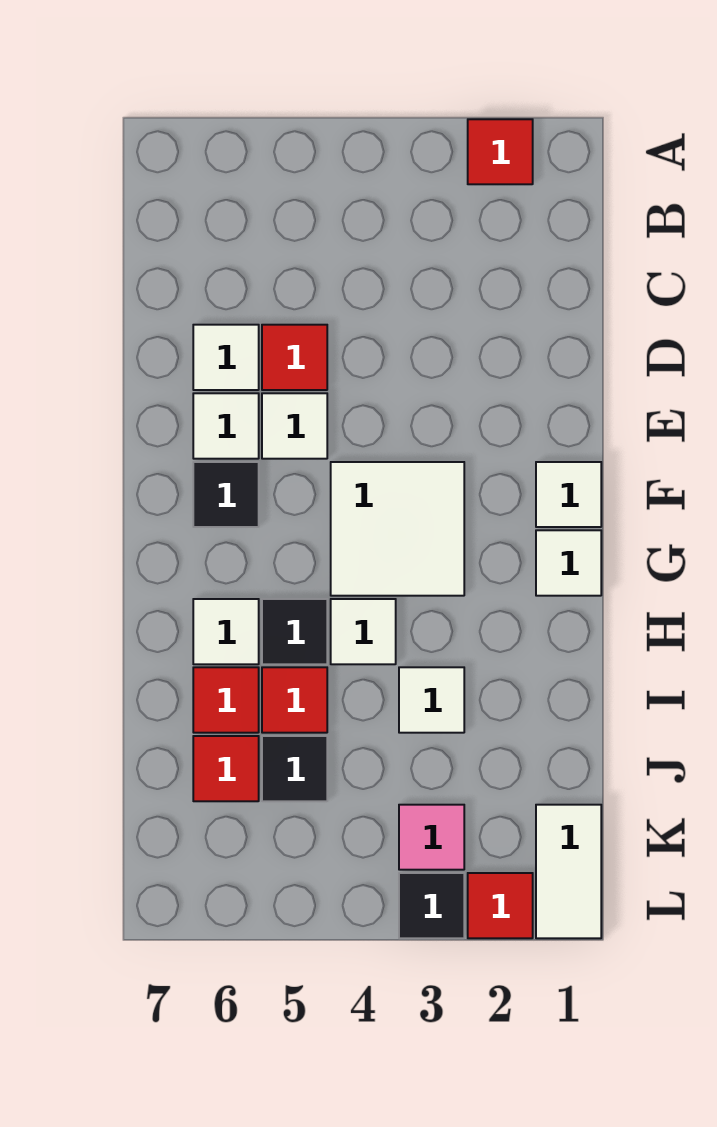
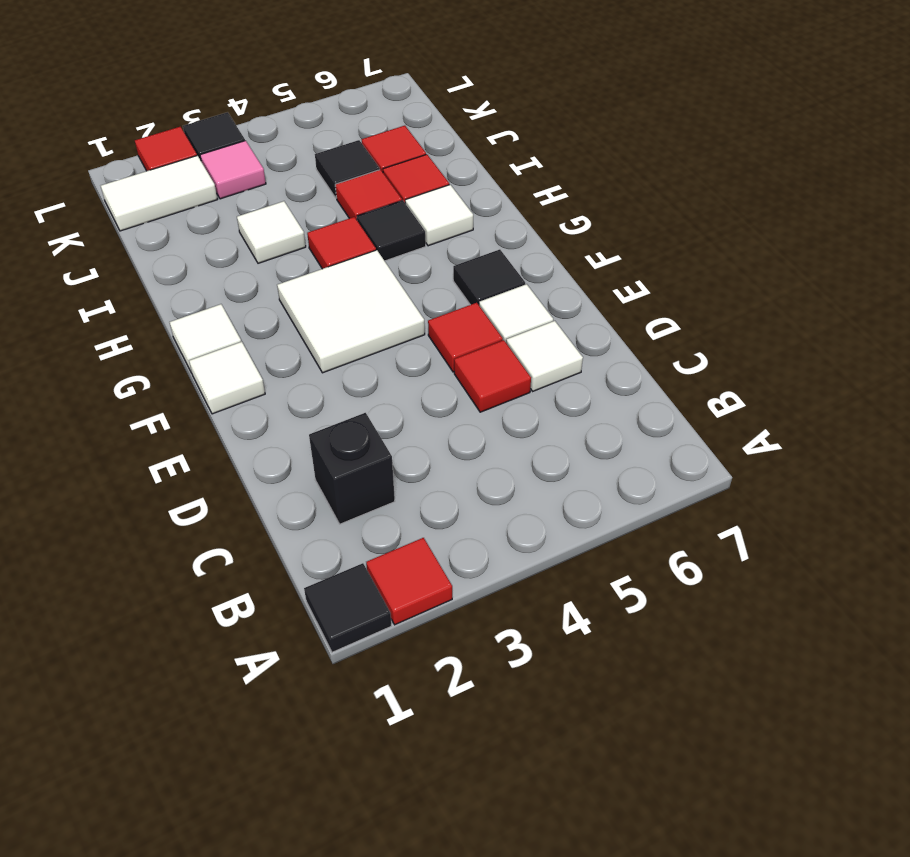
none -> black tile A1 level 1
none -> black brick C2 level 1
white tile E5 level 1 -> red tile E5 level 1
white tile H4 level 1 -> red tile H4 level 1
white tile K1:L1 level 1 -> white tile K1:K2 level 1

